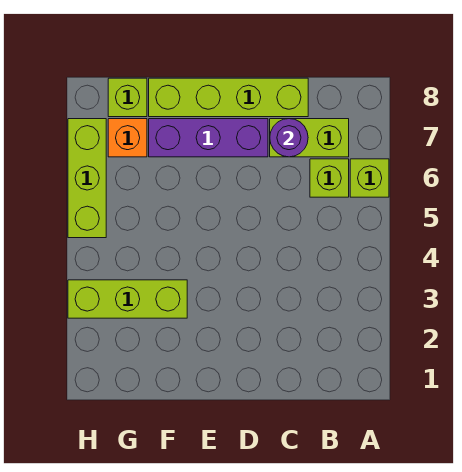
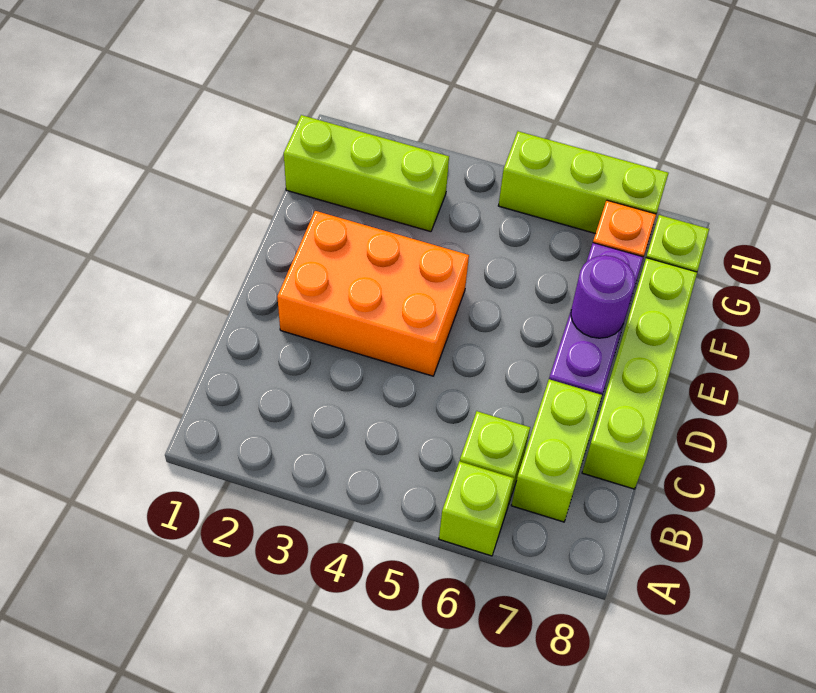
purple round brick C7 level 2 -> purple round brick E7 level 2
none -> orange brick D2:E4 level 1
lime brick F3:H3 level 1 -> lime brick G1:G3 level 1

